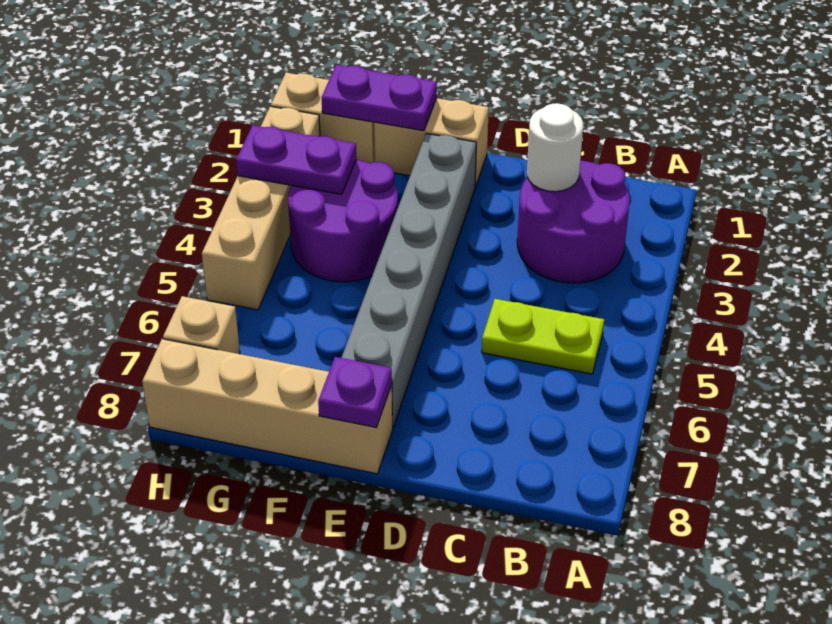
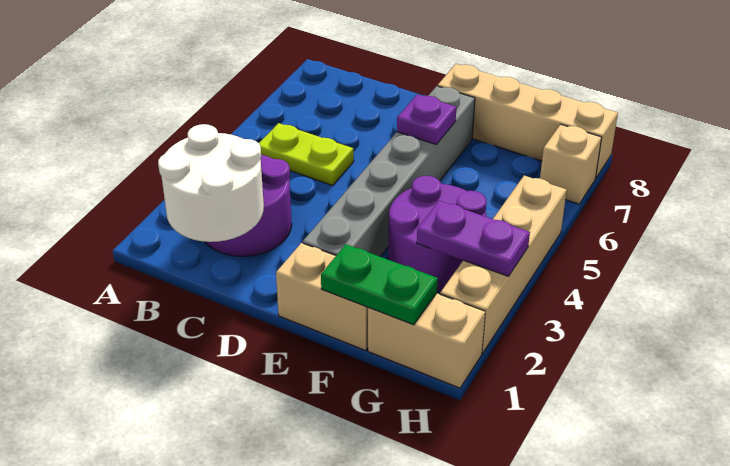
white round brick C2 level 2 -> white round brick B1:C2 level 2
purple plate E8 level 2 -> purple plate E6 level 2
purple plate F1:G1 level 2 -> green plate F1:G1 level 2

